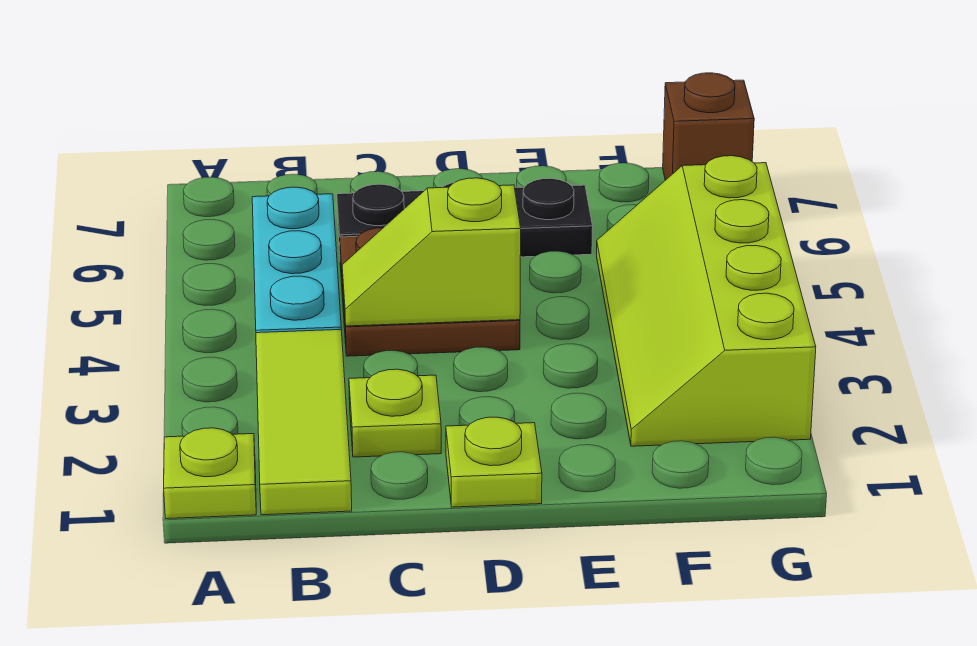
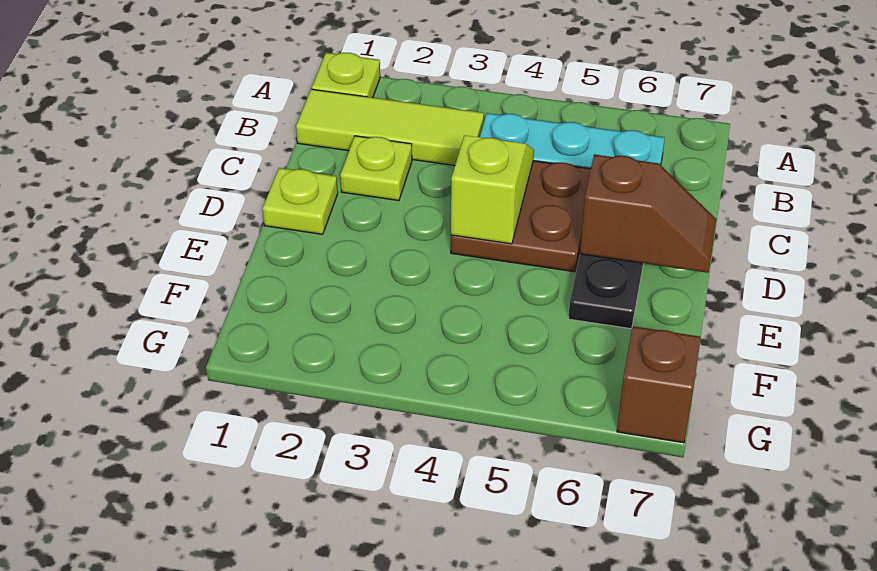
none -> brown slope D6:D7 level 2 top 6
lime slope F2:G5 level 1 top G -> none

